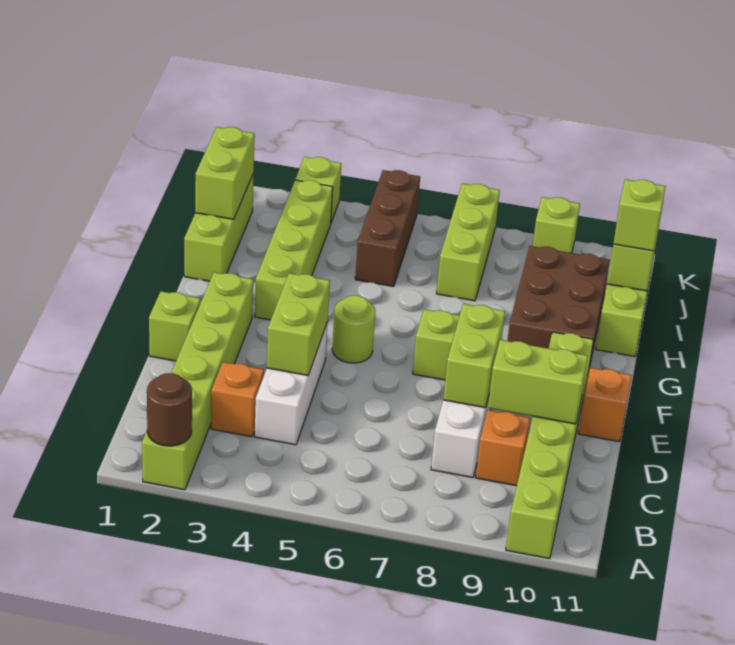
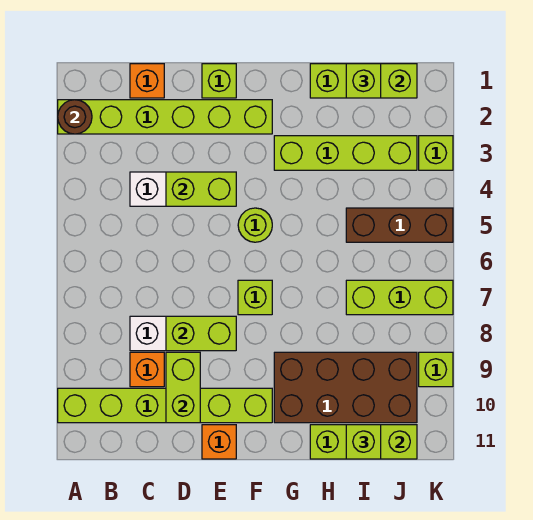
orange brick C3 level 1 -> orange brick C1 level 1
brown brick G9:I10 level 1 -> brown brick G9:J10 level 1
none -> lime brick I1 level 3

